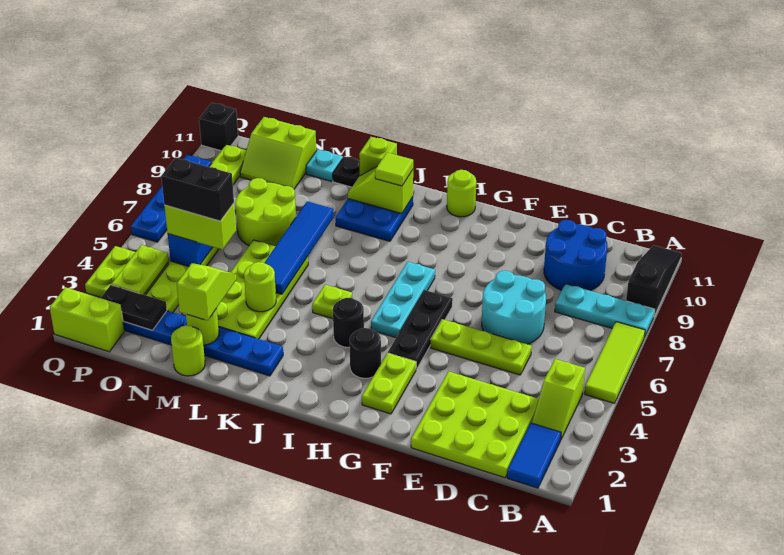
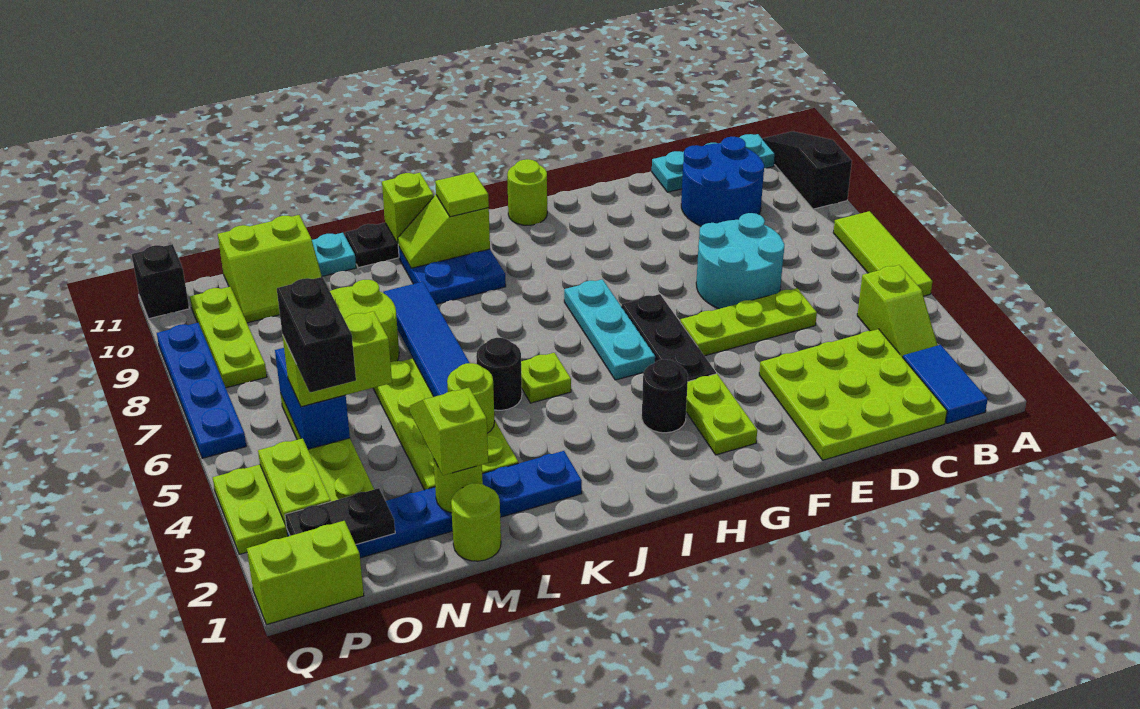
cyan plate A8:C8 level 1 -> cyan plate B11:D11 level 1
black round brick I4 level 1 -> black round brick K5 level 1
black brick N5:O5 level 4 -> black brick O4:O5 level 4

